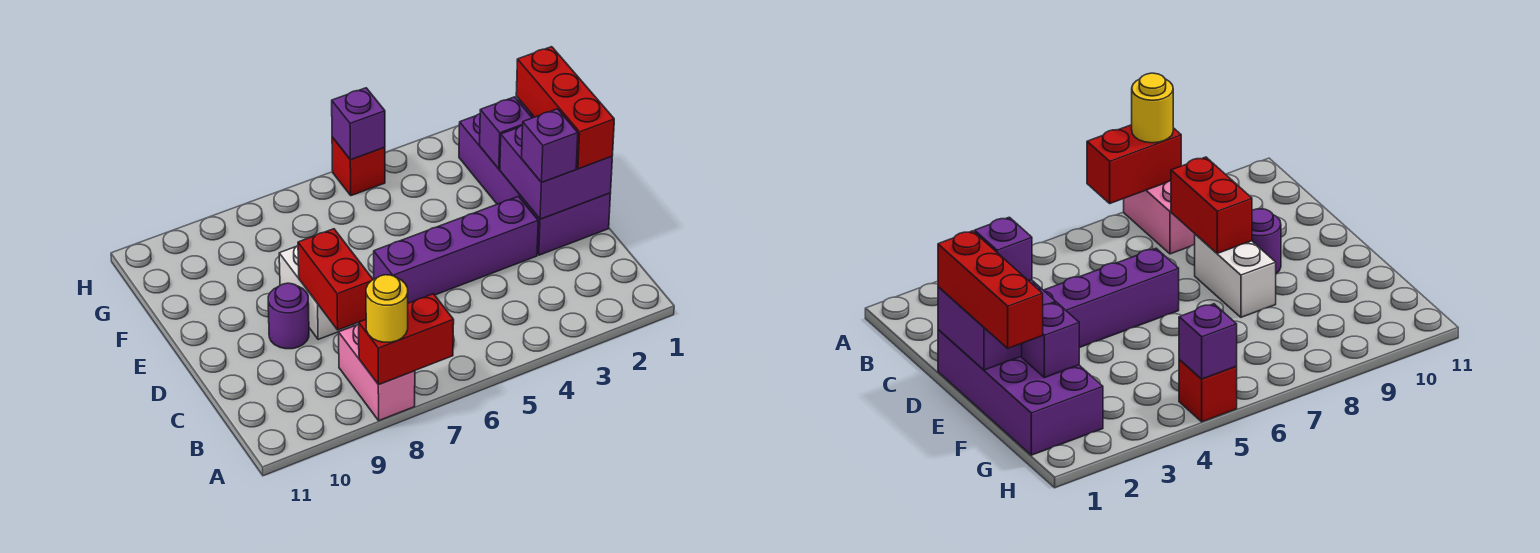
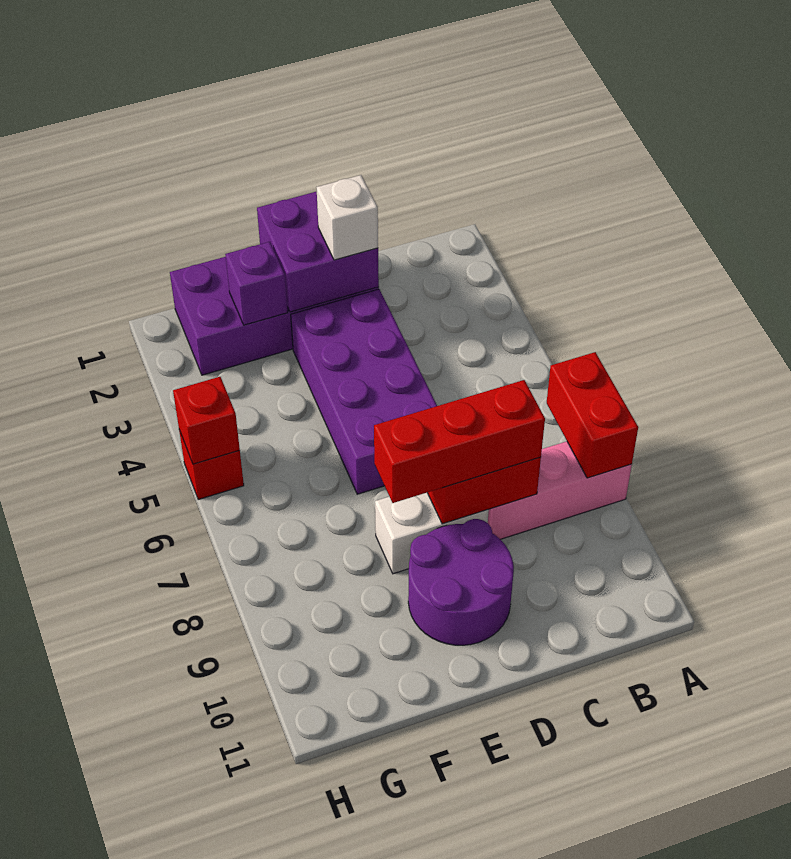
pink brick A8:B8 level 1 -> pink brick A8:C8 level 1
yellow round brick A8 level 3 -> none
red brick D1:F1 level 3 -> red brick C8:E8 level 3
purple brick D2 level 3 -> white brick D2 level 3
purple brick D3:D6 level 1 -> purple brick D3:E6 level 1
purple round brick D9 level 1 -> purple round brick D9:E10 level 1
purple brick H5 level 2 -> red brick H5 level 2

